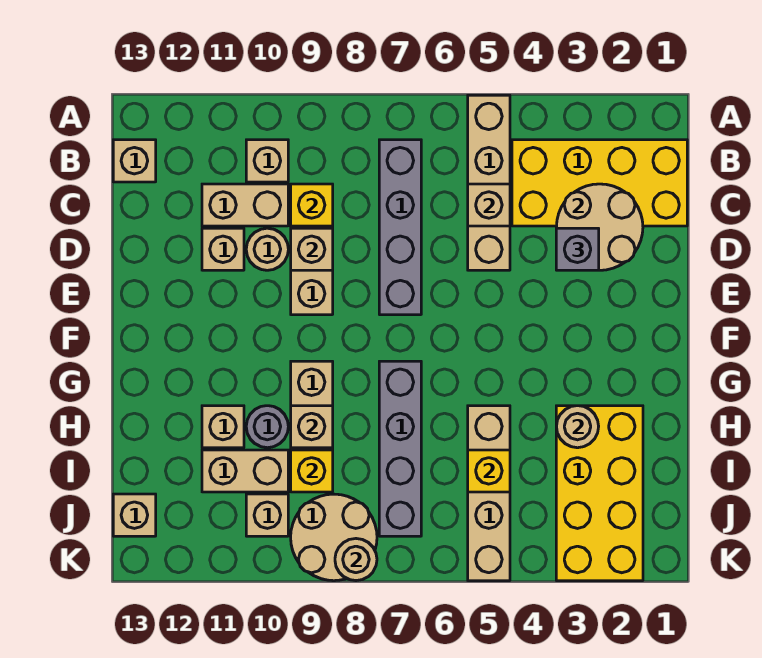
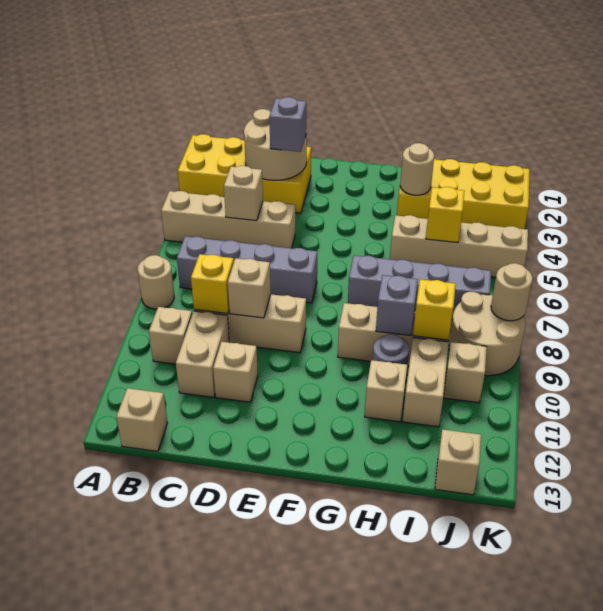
yellow brick B1:C4 level 1 -> yellow brick A2:D3 level 1
tan round brick D10 level 1 -> tan round brick A8 level 1
tan brick H9 level 2 -> grey brick H9 level 2

